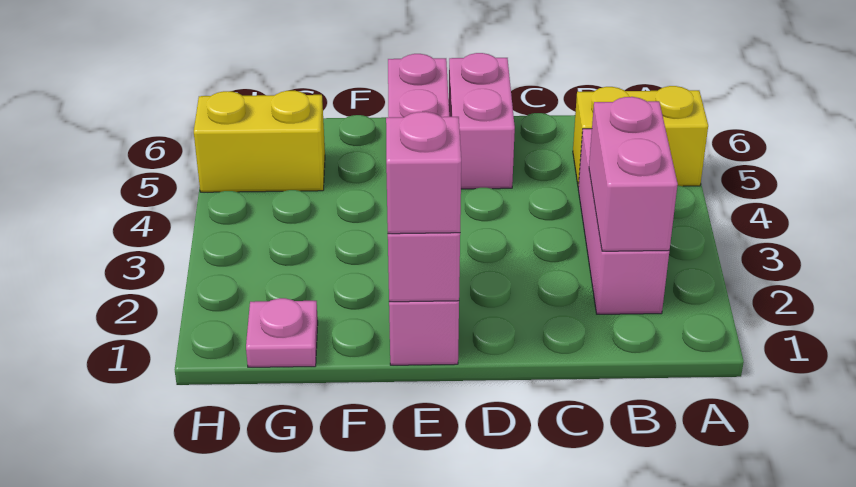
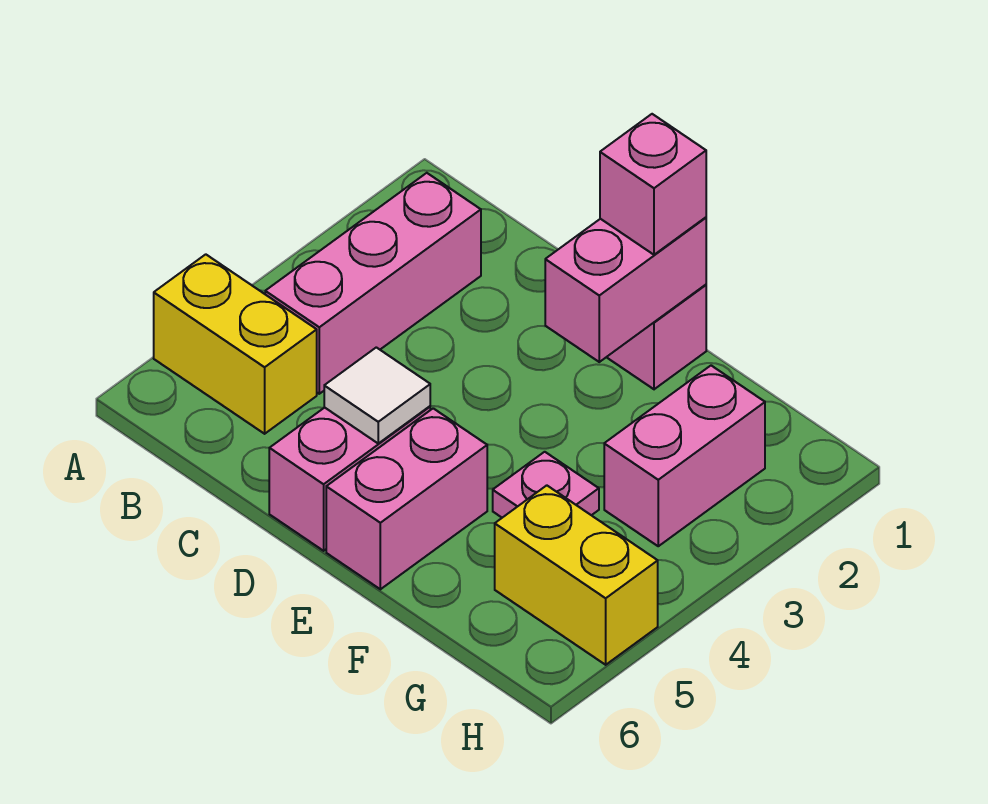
pink brick B2:B3 level 2 -> pink brick G2:G3 level 1
none -> white tile D5 level 2
pink plate G1 level 1 -> pink plate F4 level 1

